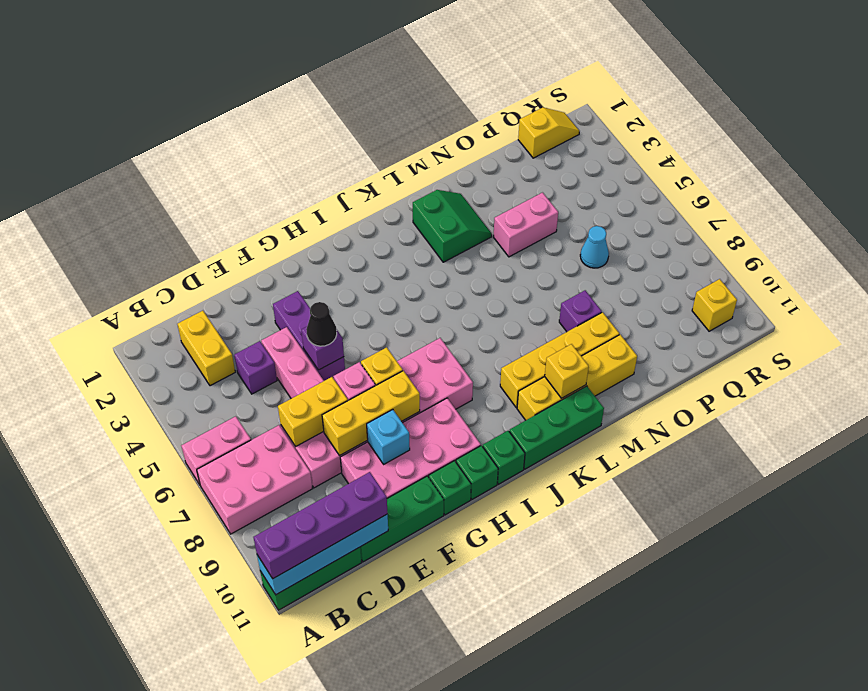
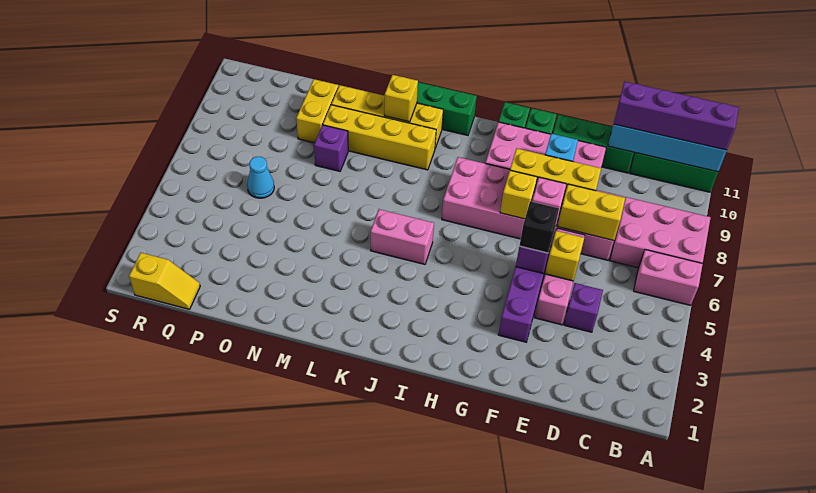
yellow brick C2:C3 level 1 -> yellow brick O9:O10 level 1
black cone F5 level 3 -> black brick F5 level 3
green brick I11 level 1 -> none
green slope L2:M3 level 1 top L -> none
pink brick N4:O4 level 1 -> pink brick J5:K5 level 1
yellow slope Q1:R1 level 1 top Q -> yellow slope Q1:R1 level 1 top R
yellow brick R10 level 1 -> yellow brick E5 level 2

